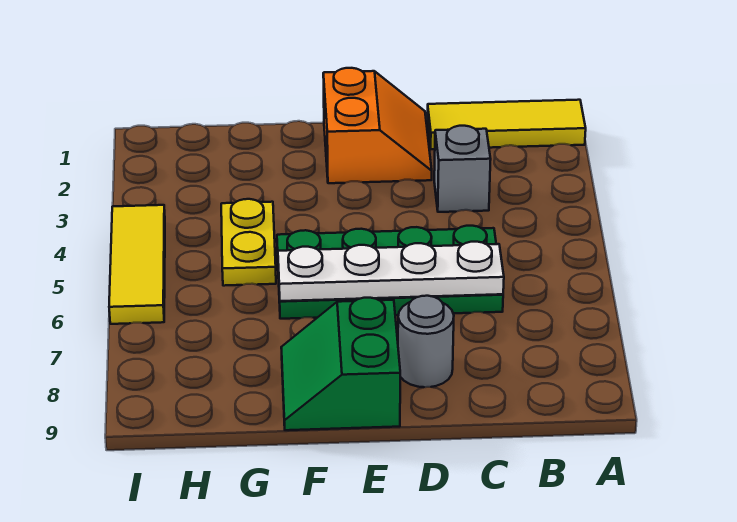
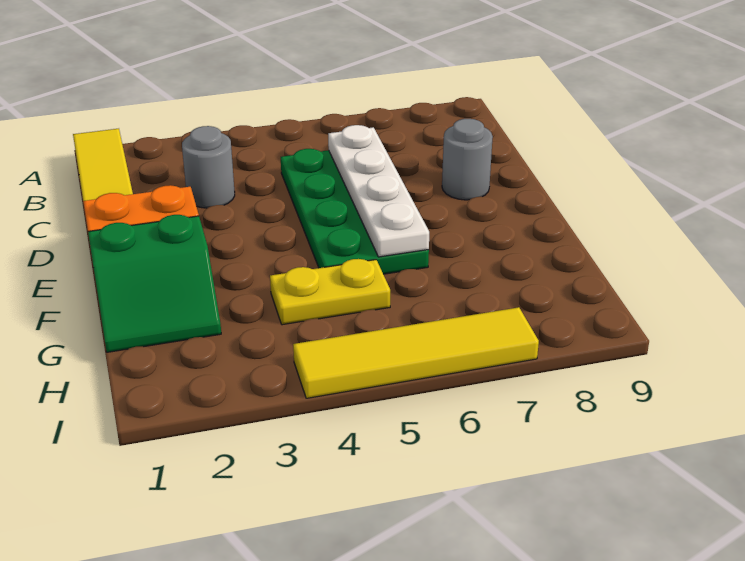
grey brick C3 level 1 -> grey round brick C3 level 1
green slope E8:F9 level 1 top E -> green slope F1:G2 level 1 top F
yellow tile I4:I6 level 1 -> yellow tile I4:I7 level 1

